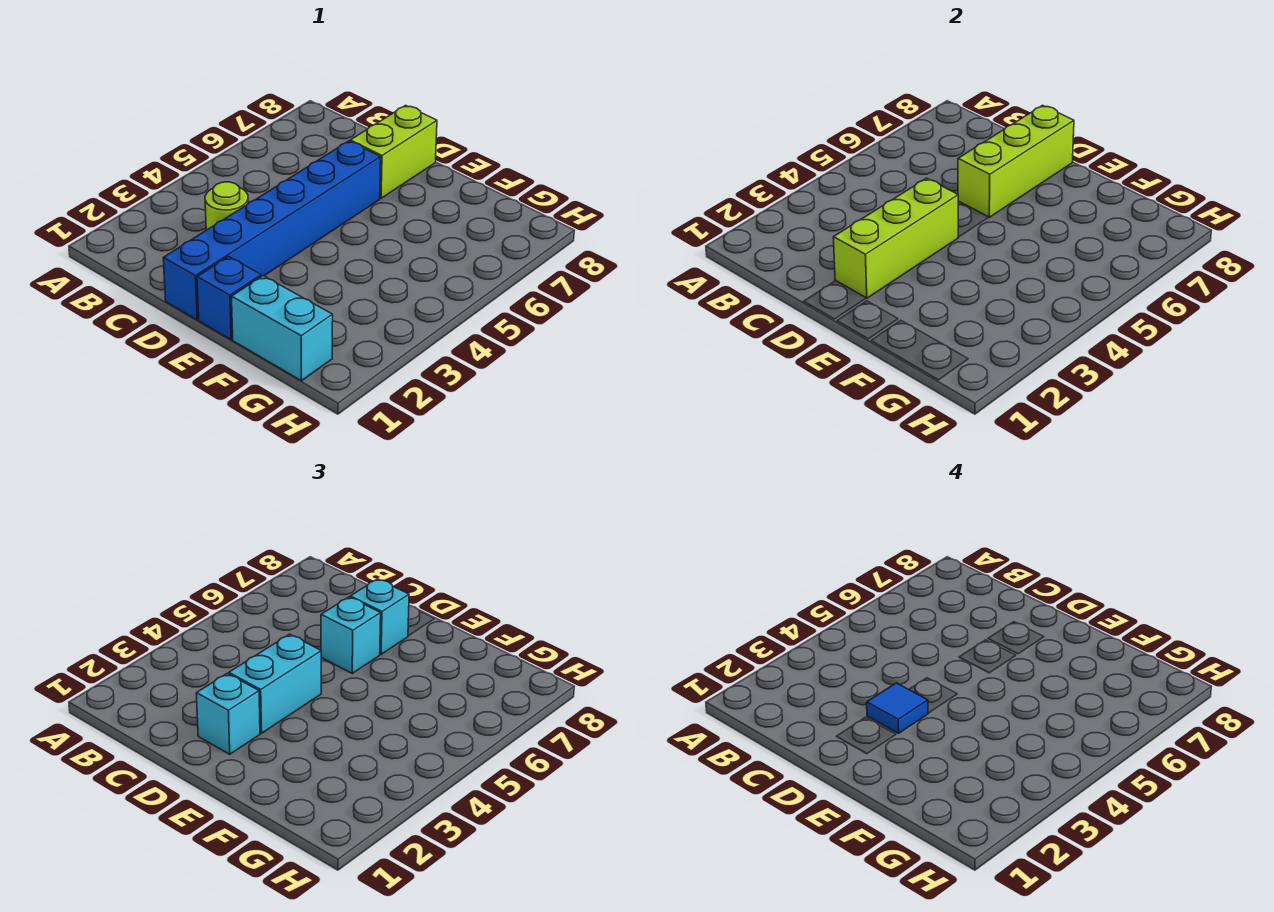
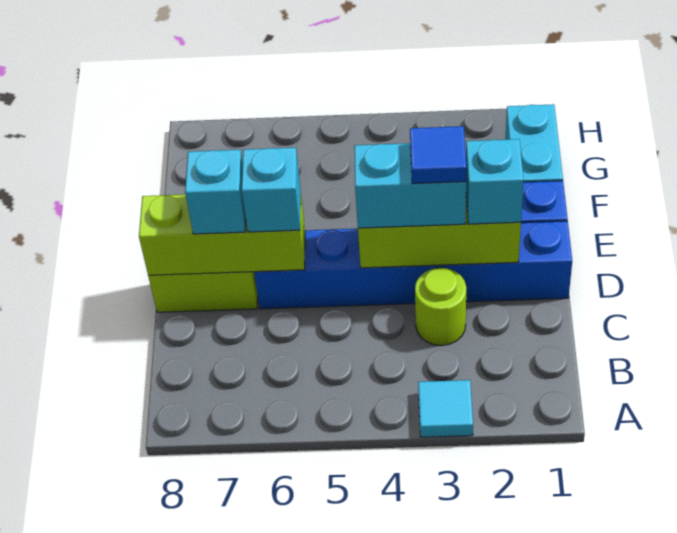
none -> cyan tile A3 level 1

